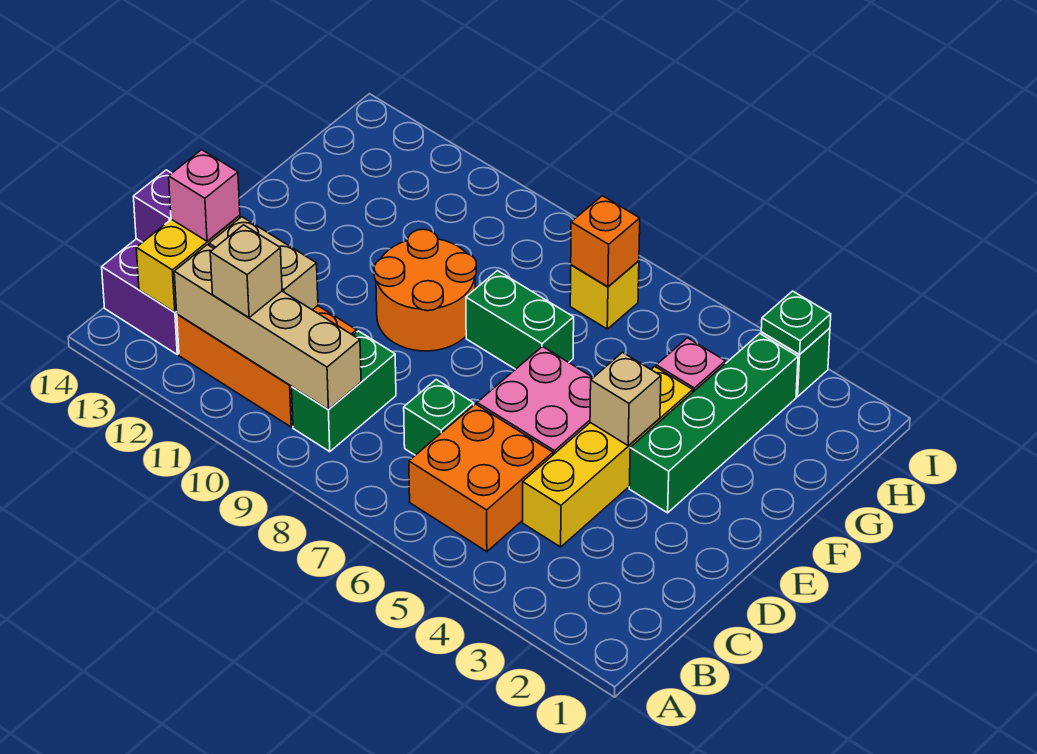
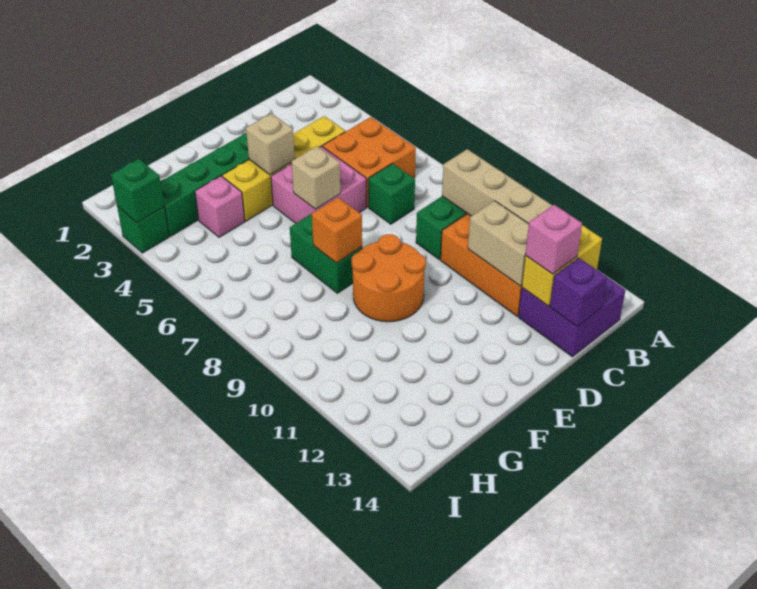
tan brick B11 level 3 -> tan brick E6 level 2
yellow brick H7 level 1 -> none
orange brick H7 level 2 -> orange brick F8 level 2
green plate I3 level 2 -> green brick I3 level 2

